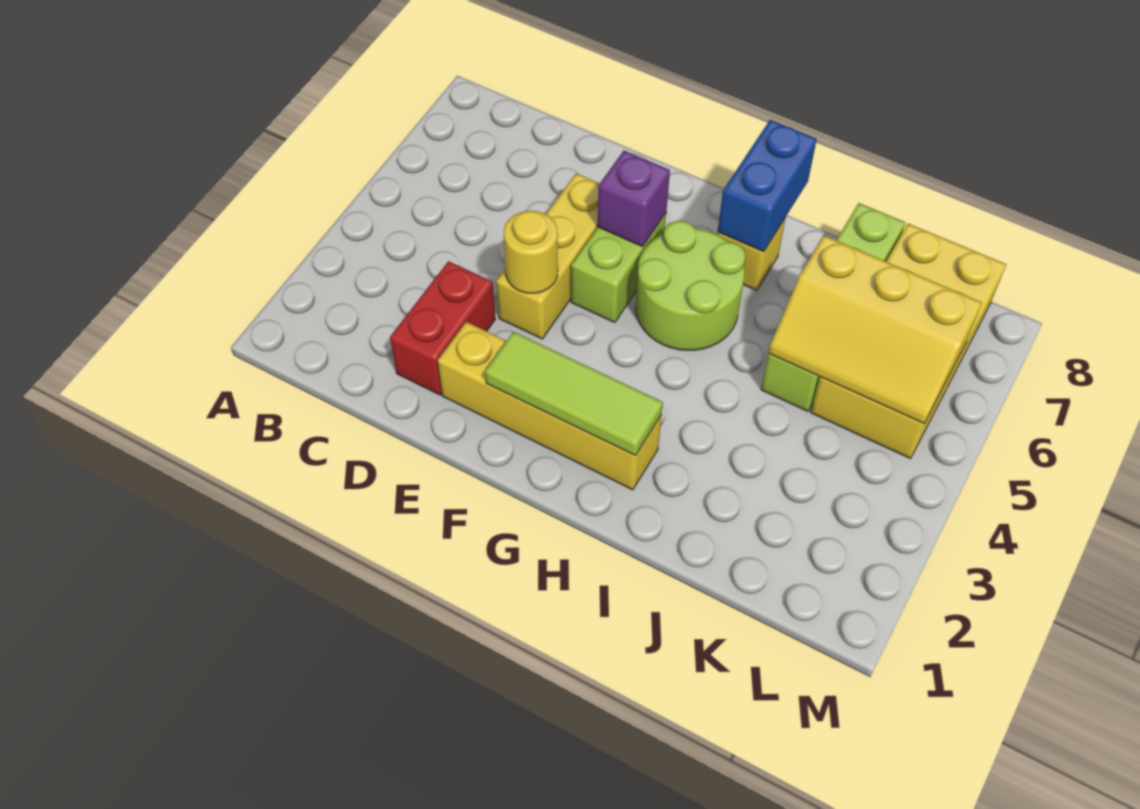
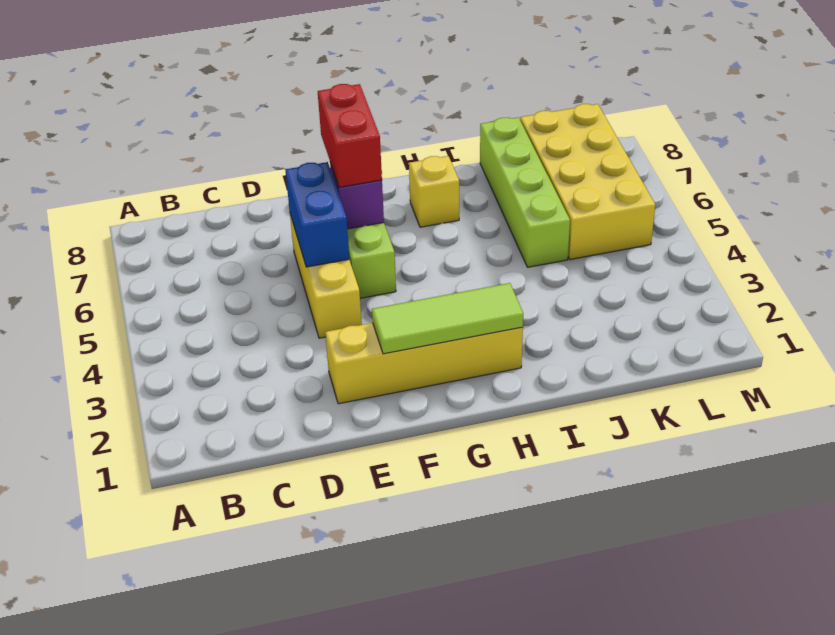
red brick D2:D3 level 1 -> red brick F6:F7 level 3
yellow round brick E4 level 2 -> none
lime round brick G5:H6 level 1 -> none
blue brick H7:H8 level 2 -> blue brick E5:E6 level 2
yellow slope J5:L6 level 2 top 6 -> none

